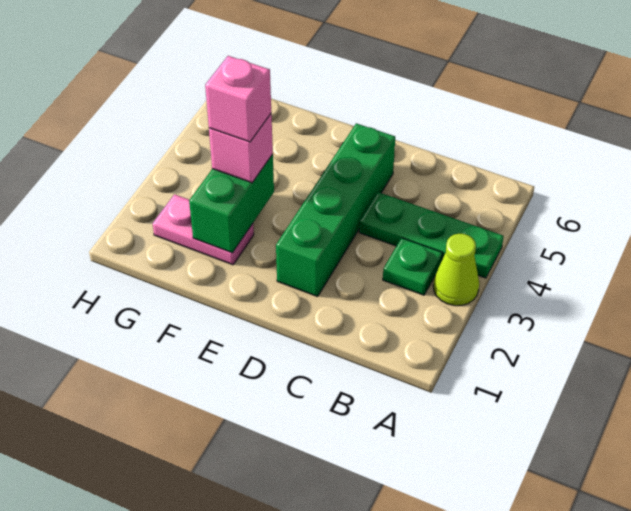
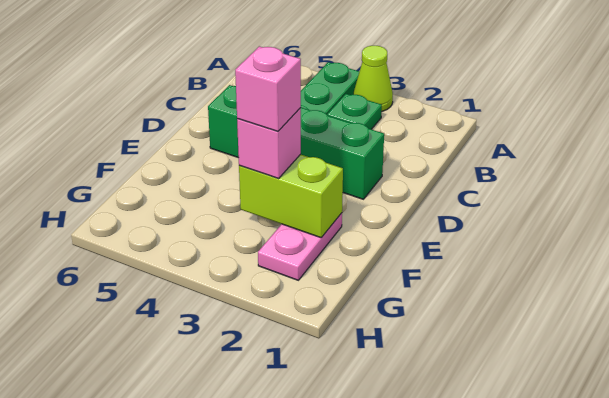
green brick F2:F3 level 2 -> lime brick F2:F3 level 2

